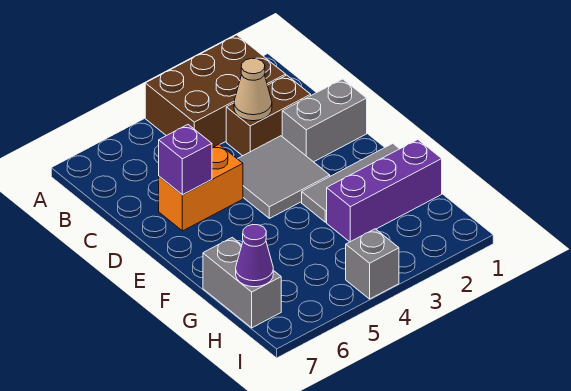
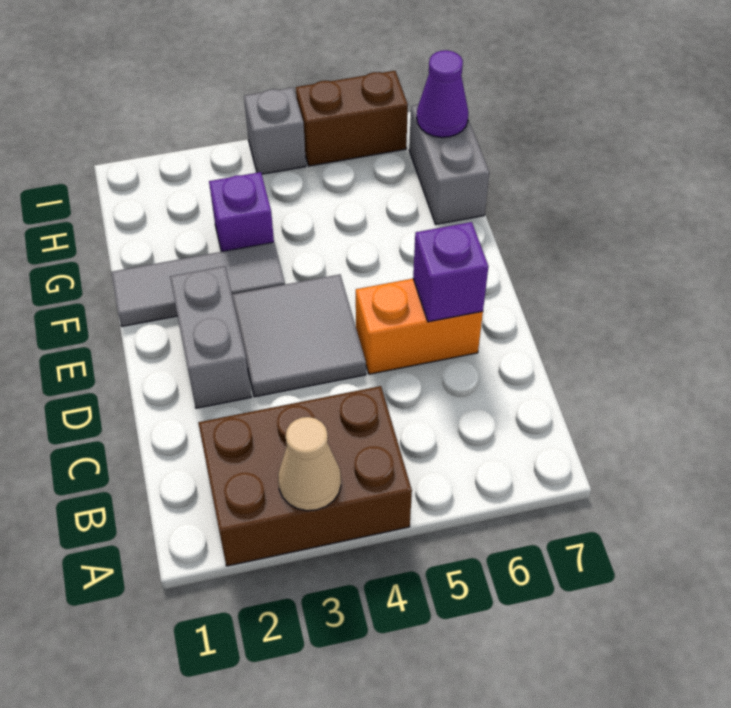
brown brick C2:C3 level 1 -> brown brick I5:I6 level 1
tan cone C3 level 2 -> tan cone A3 level 2
grey brick D1:D2 level 1 -> grey brick D2:E2 level 1
purple brick G1:G3 level 1 -> purple brick G3 level 1

